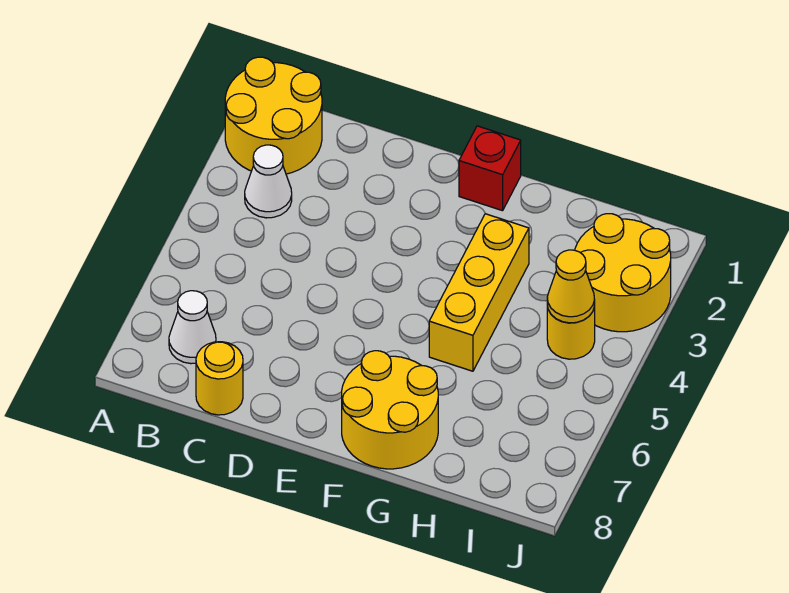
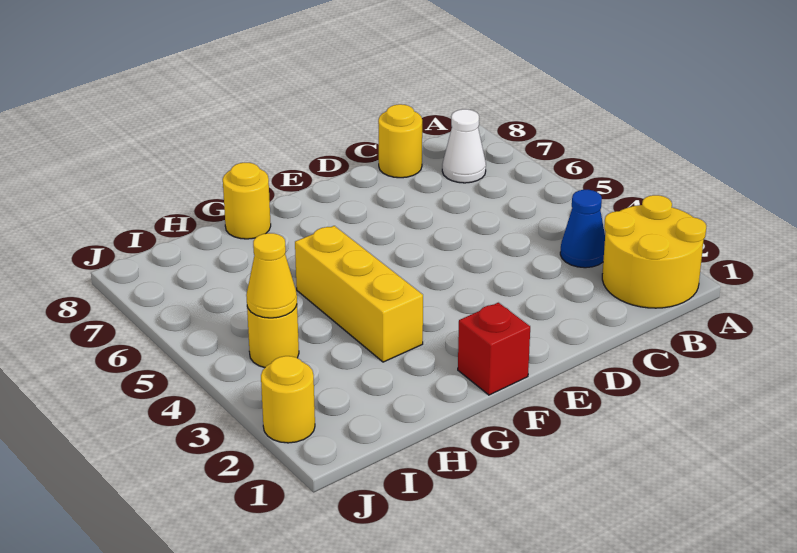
white cone B3 level 1 -> blue cone B3 level 1
yellow round brick F7:G8 level 1 -> yellow round brick G8 level 1
yellow round brick I2:J3 level 1 -> yellow round brick J2 level 1

